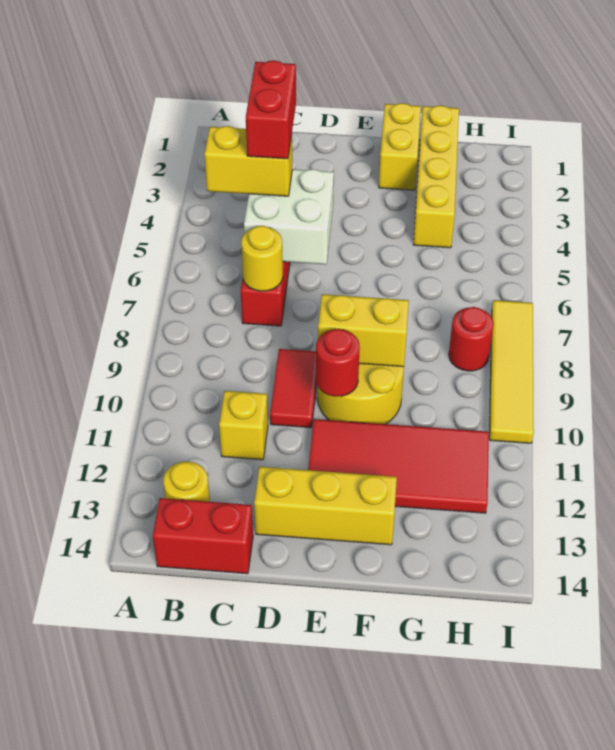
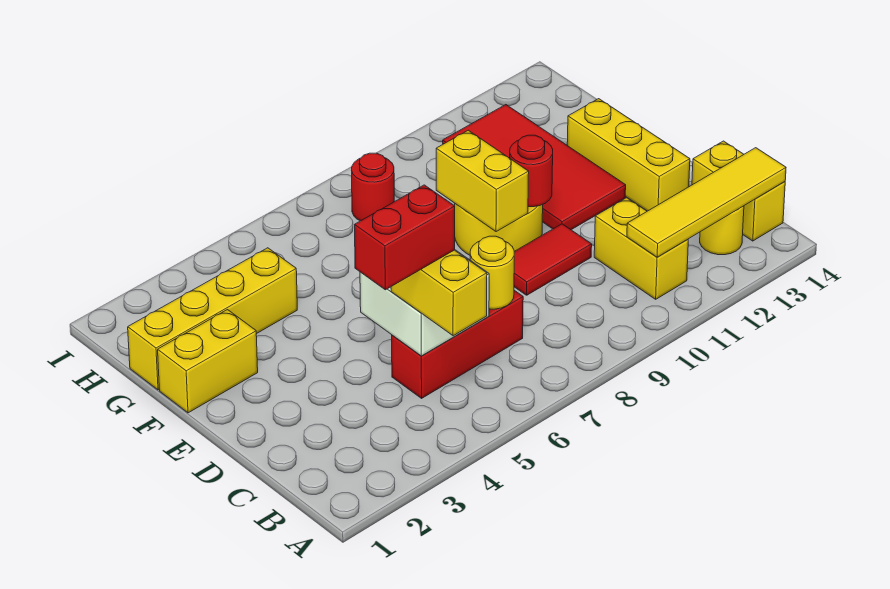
red brick B14:C14 level 1 -> yellow brick B14:C14 level 1
yellow brick C11 level 1 -> yellow brick B11:C11 level 1
yellow tile I7:I10 level 1 -> yellow tile B11:B14 level 2

